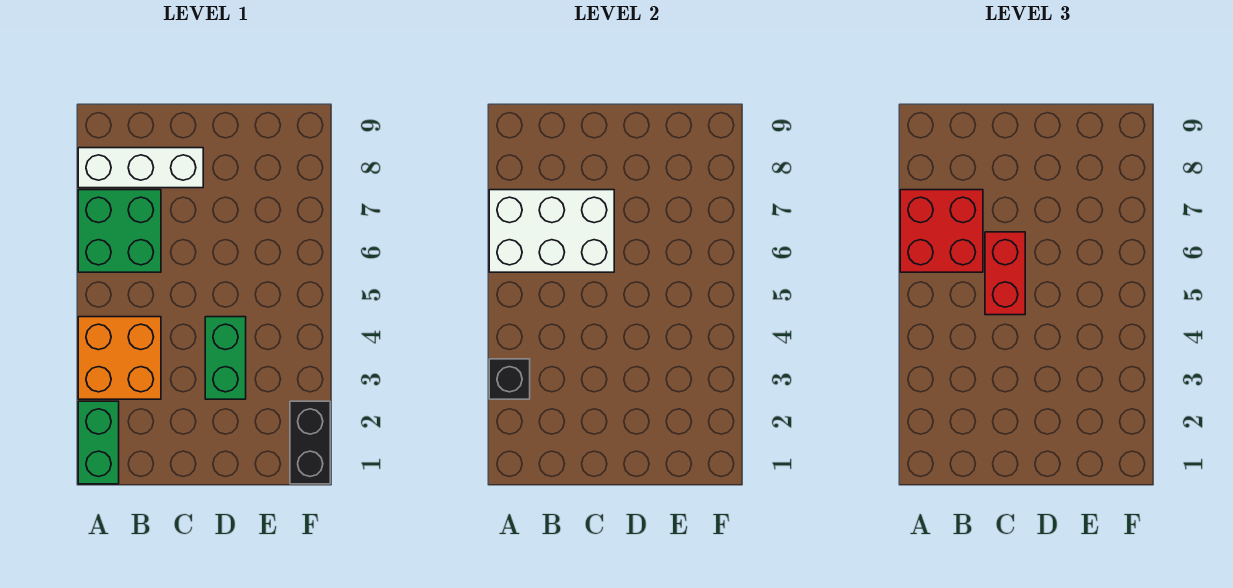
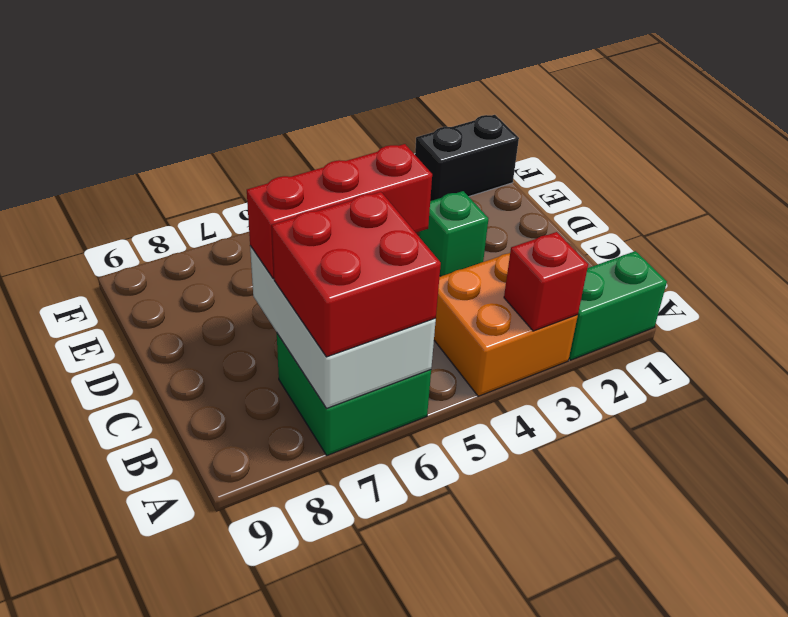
black brick A3 level 2 -> red brick A3 level 2
white brick A8:C8 level 1 -> none
red brick C5:C6 level 3 -> red brick C5:C7 level 3
green brick D3:D4 level 1 -> green brick D3 level 1

